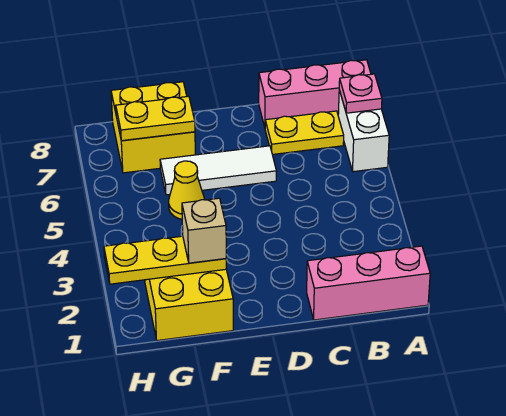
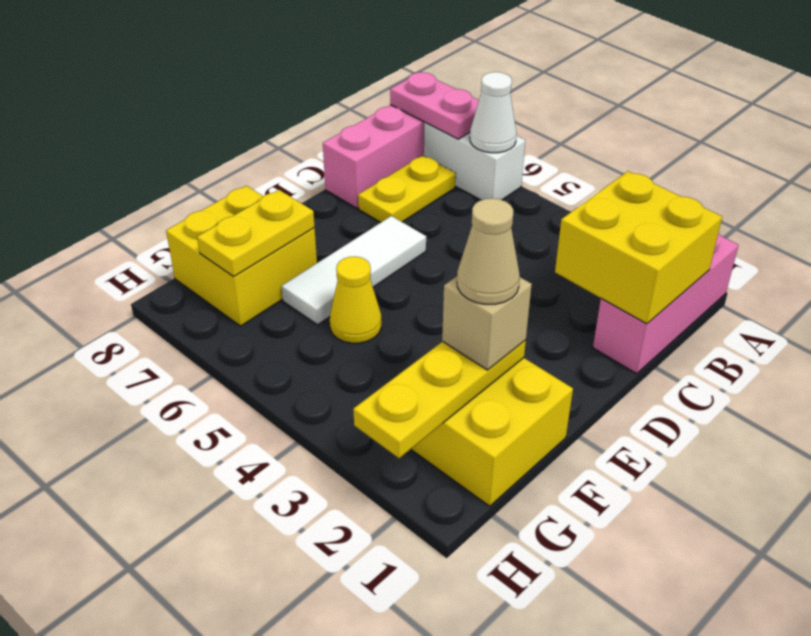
none -> white cone A6 level 2
pink plate A7 level 2 -> pink plate A7:A8 level 2
none -> yellow brick B1:C2 level 2
none -> tan cone F2 level 4

